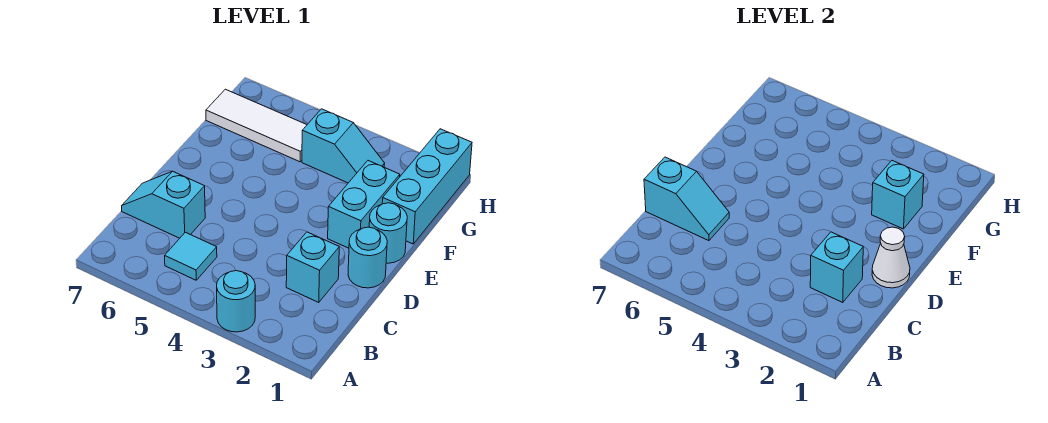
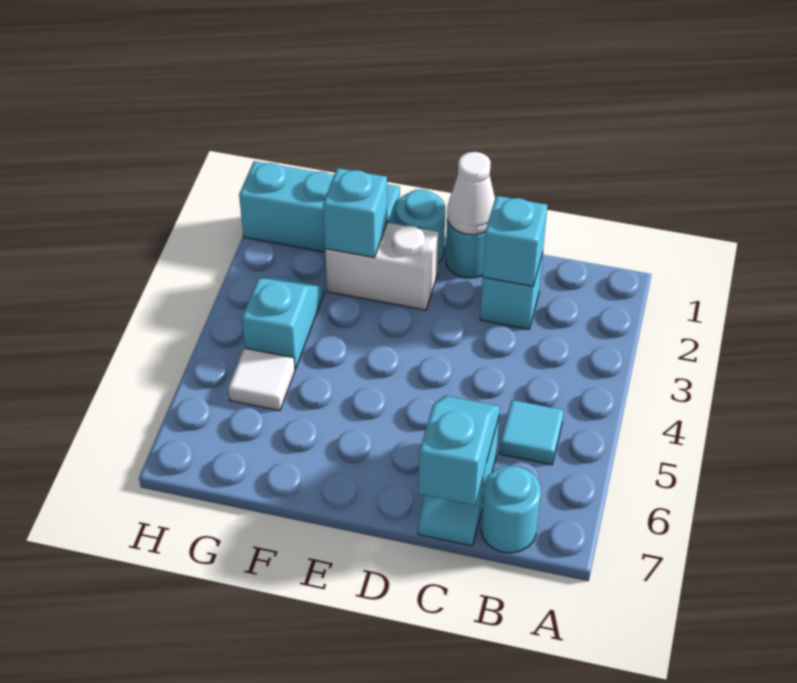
cyan round brick A3 level 1 -> cyan round brick B7 level 1
cyan brick E2:F2 level 1 -> white brick E2:F2 level 1
white tile G5:G7 level 1 -> white tile G5 level 1

